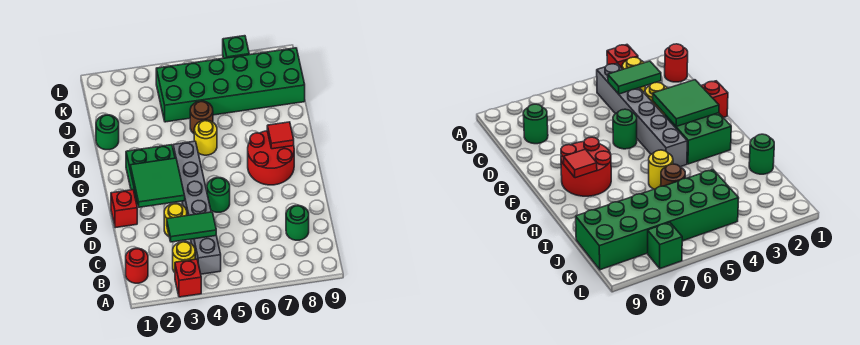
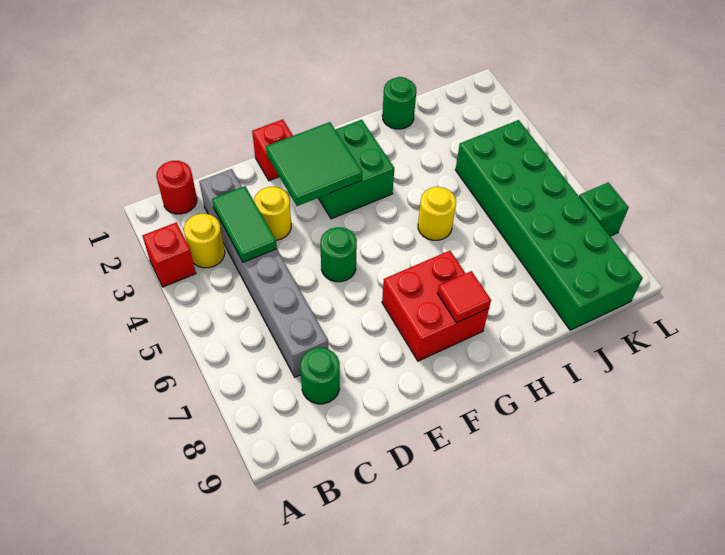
grey brick B4:G4 level 1 -> grey brick C2:C7 level 1
red round brick F7:G8 level 1 -> red brick F7:G8 level 1
brown round brick I5 level 1 -> none

